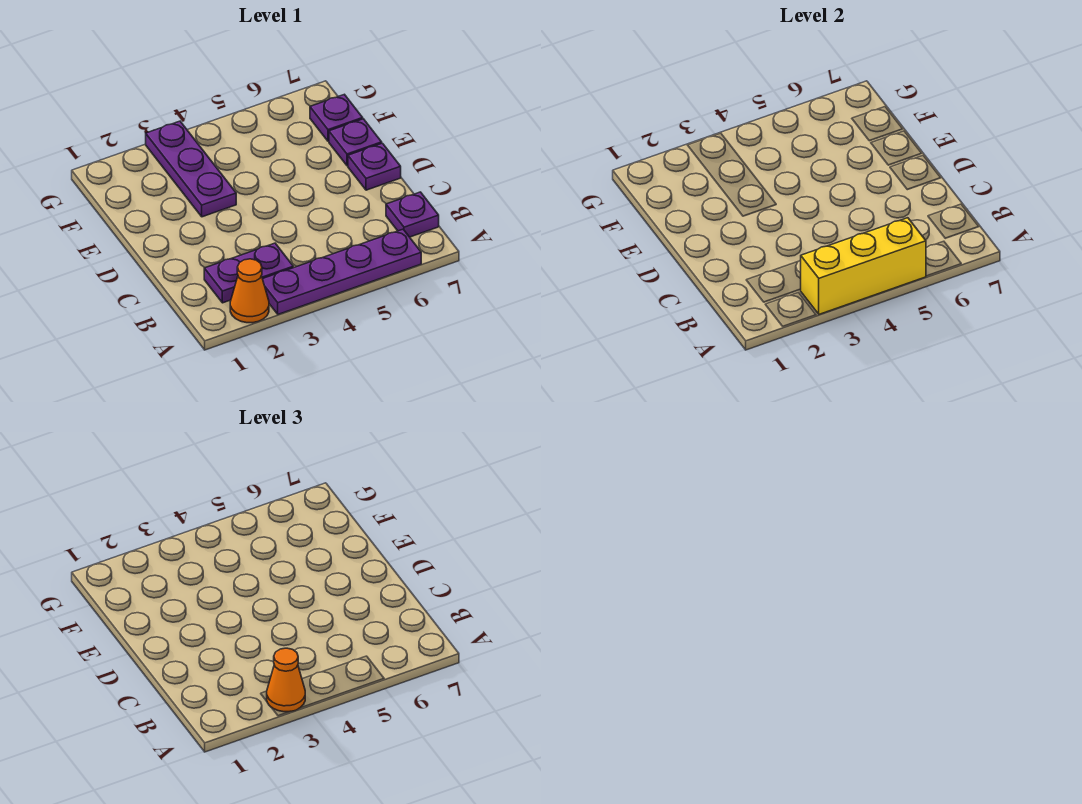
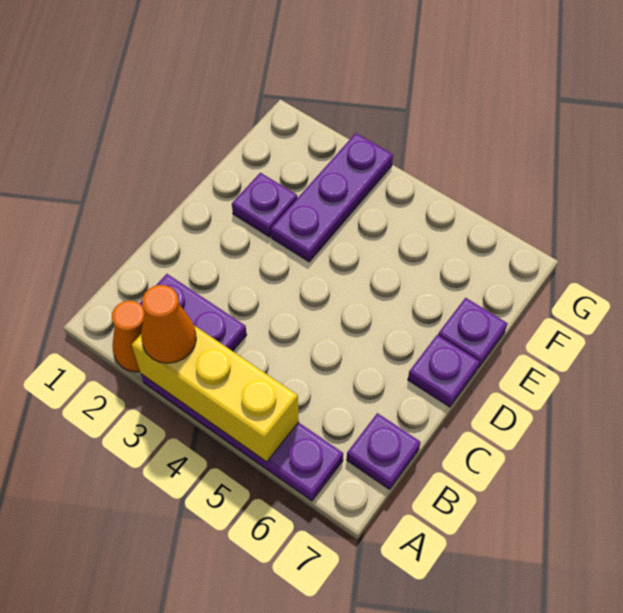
purple plate F7 level 1 -> purple plate E2 level 1

